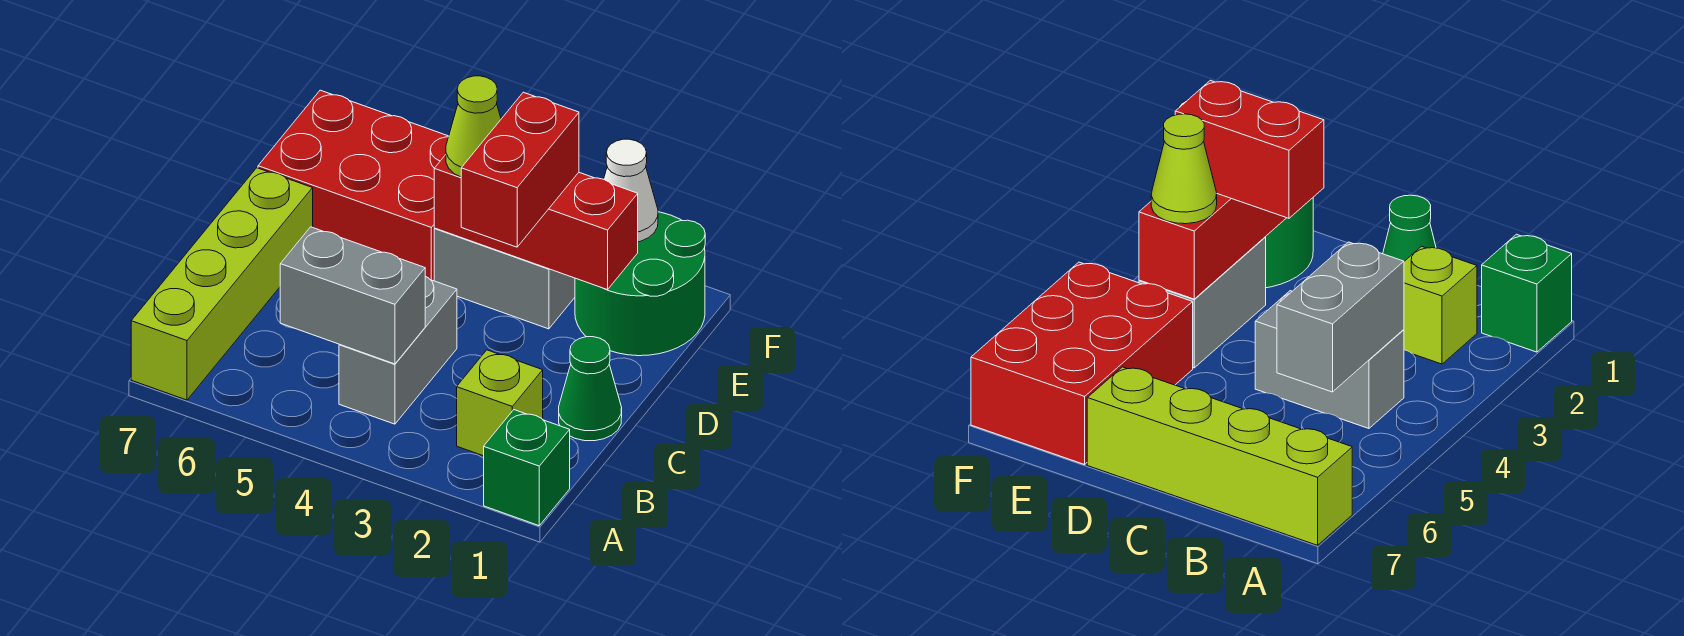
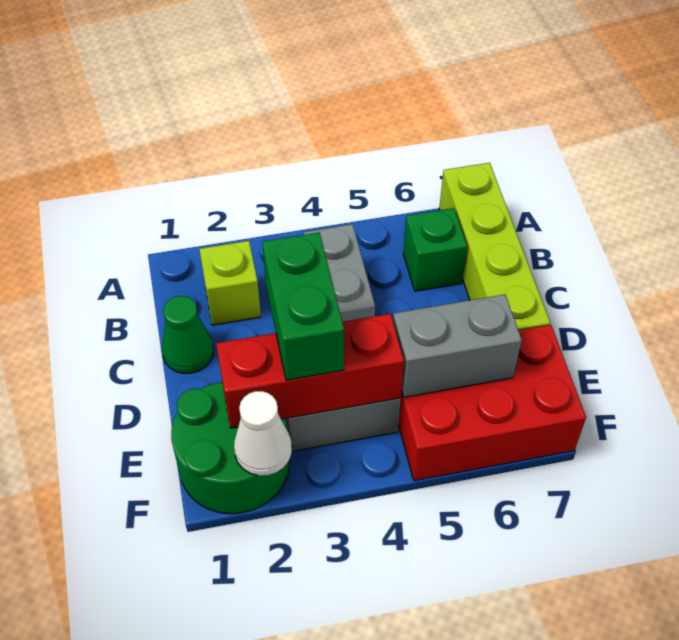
green brick A1 level 1 -> green brick B6 level 1
grey brick B4:B5 level 2 -> grey brick E5:E6 level 2
red brick D3:E3 level 3 -> green brick D3:E3 level 3
lime cone E4 level 3 -> none

